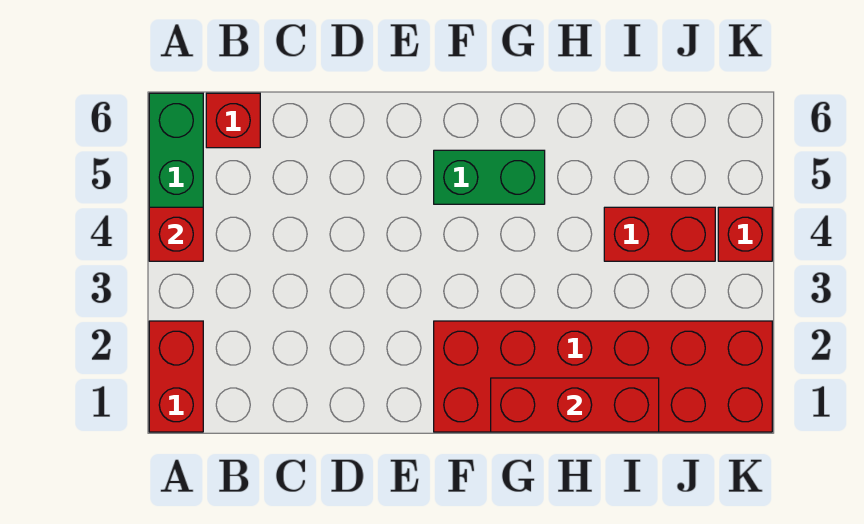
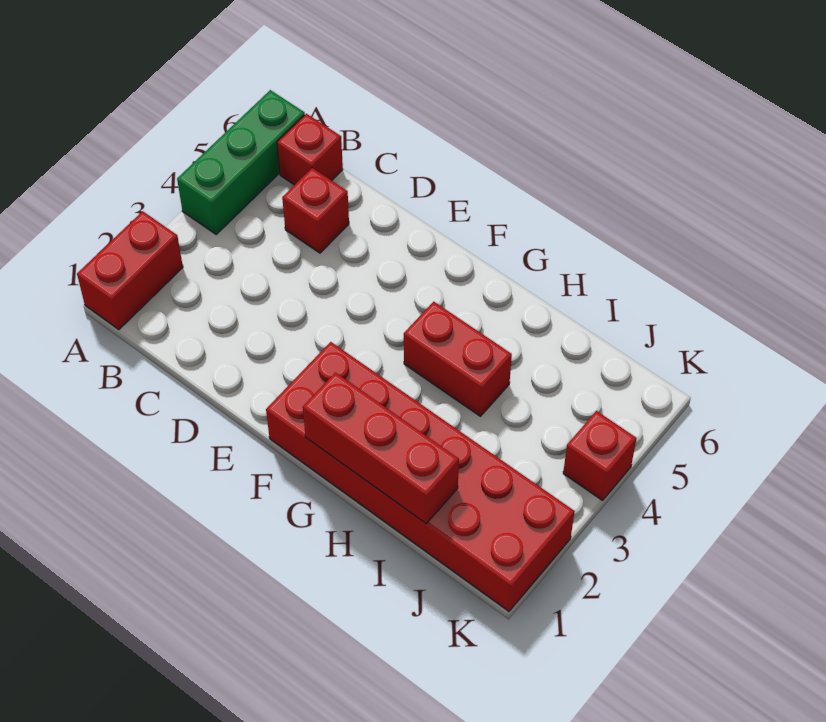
red brick A4 level 2 -> red brick C5 level 1
green brick F5:G5 level 1 -> none
red brick I4:J4 level 1 -> red brick G4:H4 level 1

